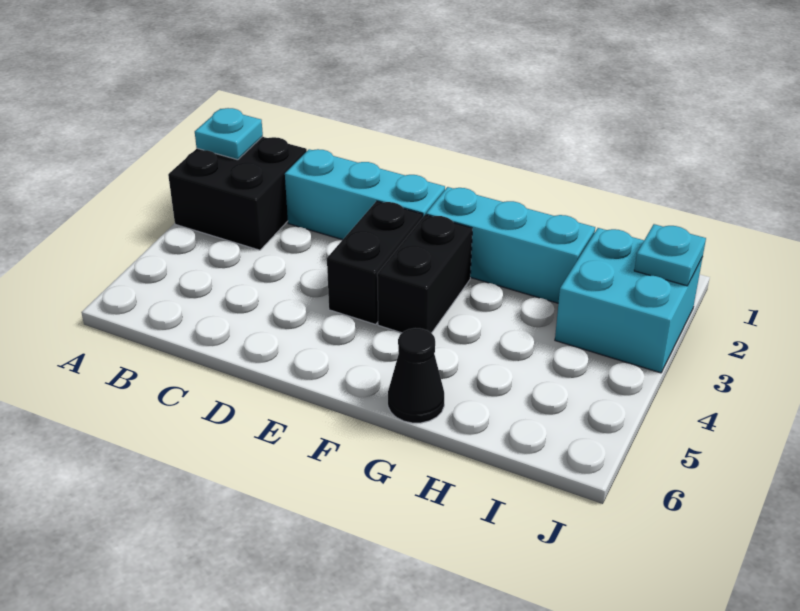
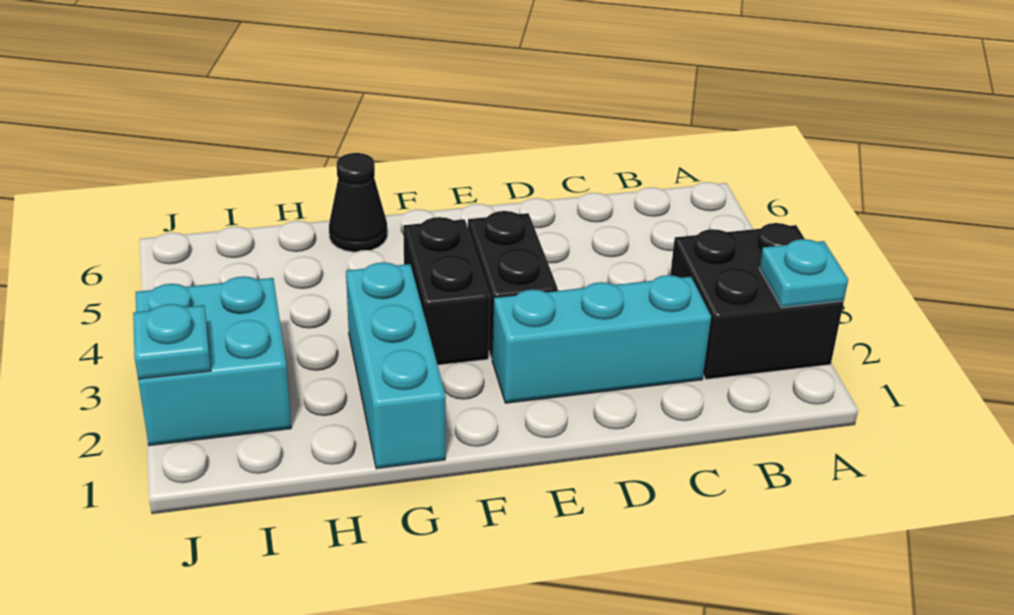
cyan brick F2:H2 level 1 -> cyan brick G1:G3 level 1

